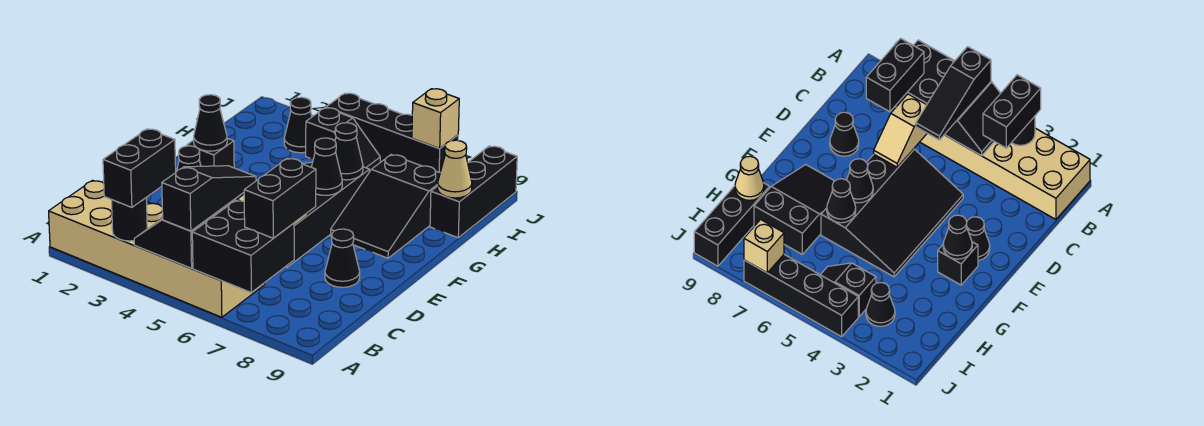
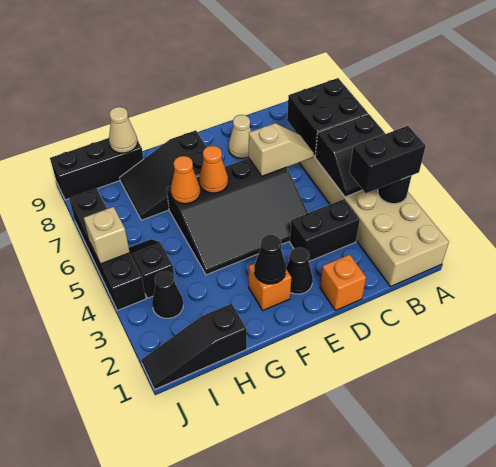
black slope A5:C5 level 3 top A -> black slope H1:J1 level 1 top H
black brick B7:C7 level 3 -> black brick C3:D3 level 1
tan slope C6:D6 level 2 top C -> tan slope C6:D6 level 2 top D
none -> orange brick D1 level 1
black cone D8 level 1 -> tan cone D8 level 1
black brick F2 level 1 -> orange brick F2 level 1
black cone F6 level 2 -> orange cone F6 level 2
black slope F7:H8 level 1 top H -> black slope F7:H8 level 1 top F
black cone G6 level 2 -> orange cone G6 level 2
tan brick J7 level 2 -> tan brick J5 level 2

